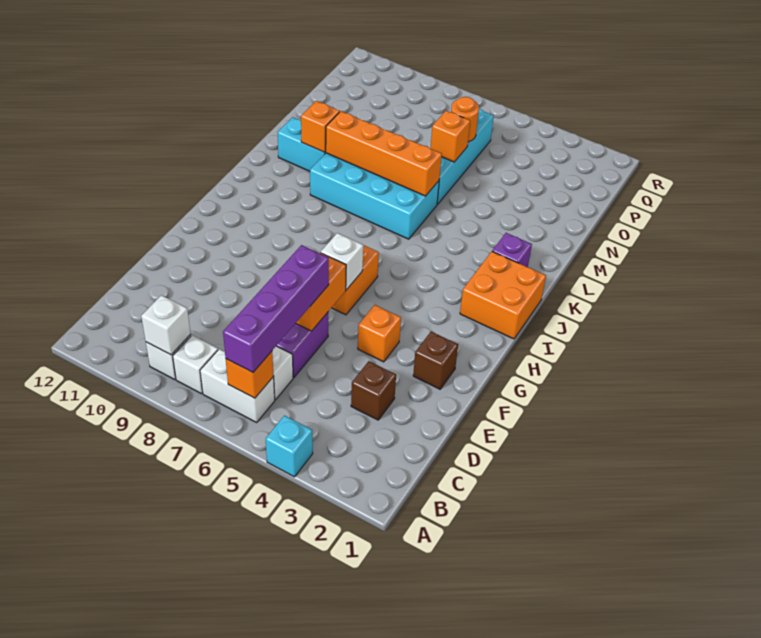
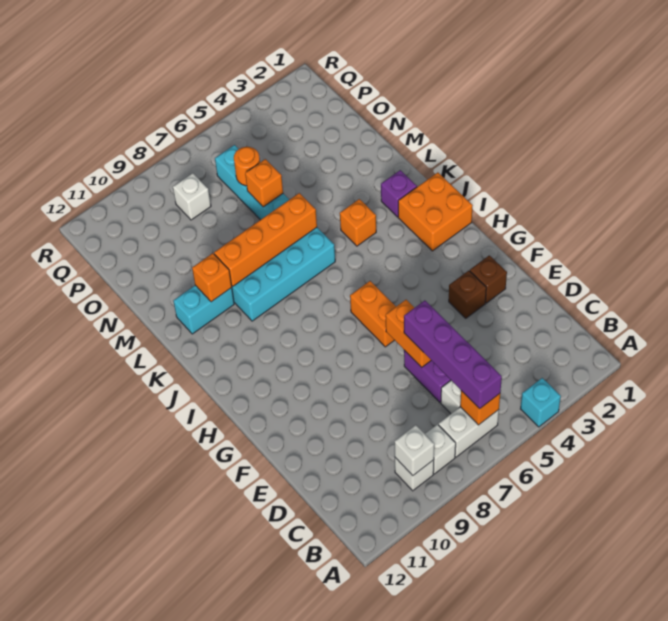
brown brick D3 level 1 -> brown brick F3 level 1
orange brick F4 level 1 -> orange brick K4 level 1
white brick G6 level 2 -> white brick P8 level 1

